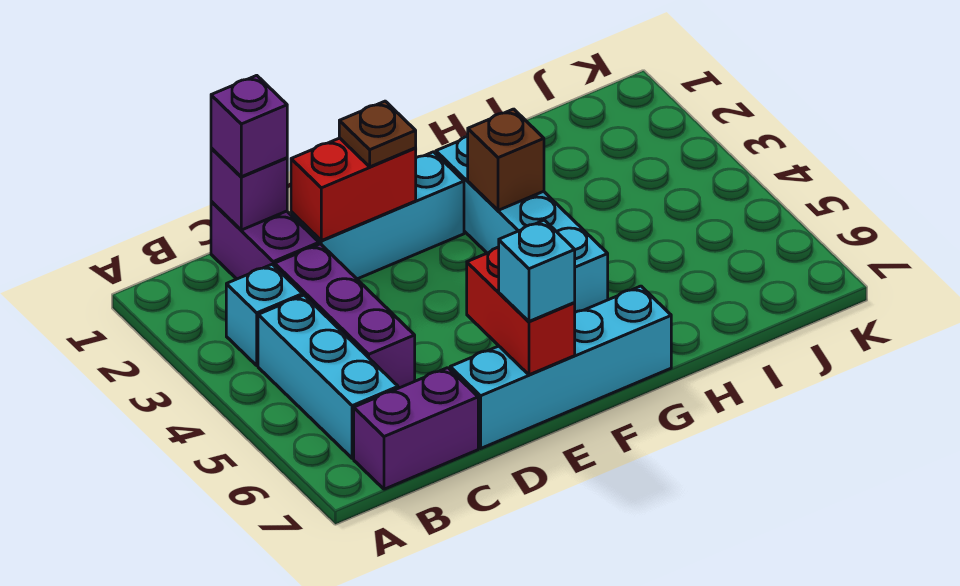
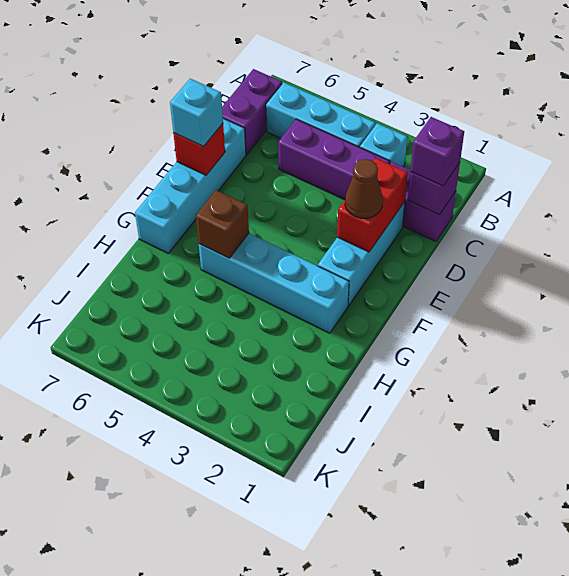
brown plate E2 level 3 -> brown cone E2 level 3
red brick E6:E7 level 2 -> red brick E7 level 2
brown brick G3 level 2 -> brown brick G5 level 2

